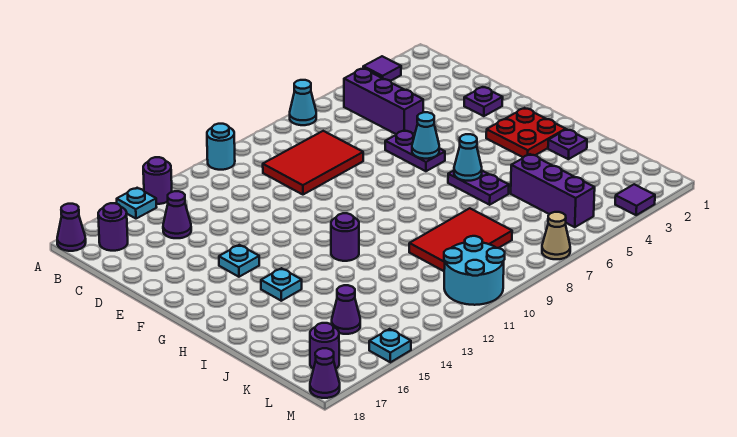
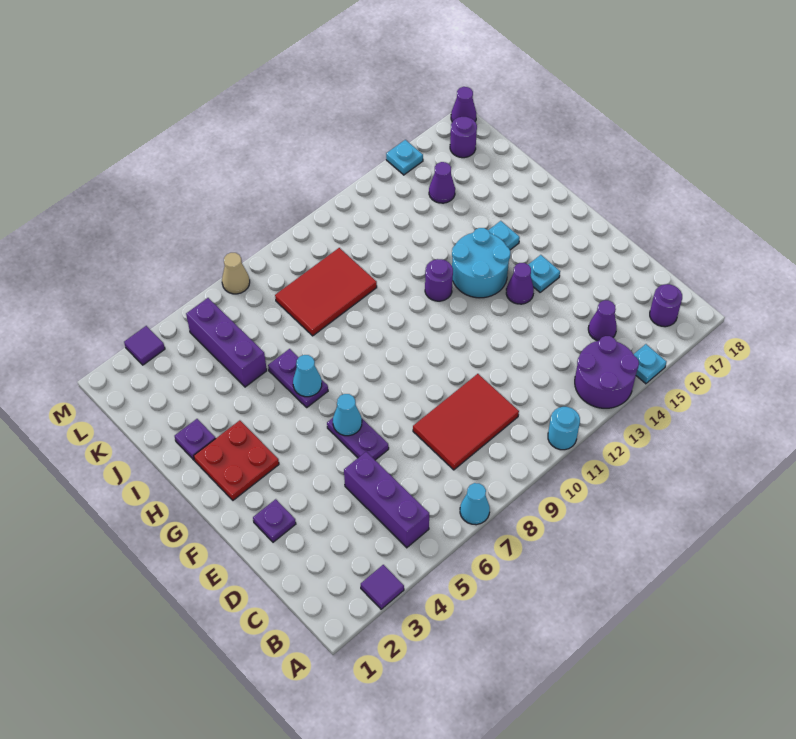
purple round brick A14 level 1 -> purple round brick A13:B14 level 1
purple cone A18 level 1 -> purple cone F14 level 1
cyan round brick L10:M11 level 1 -> cyan round brick G13:H14 level 1

